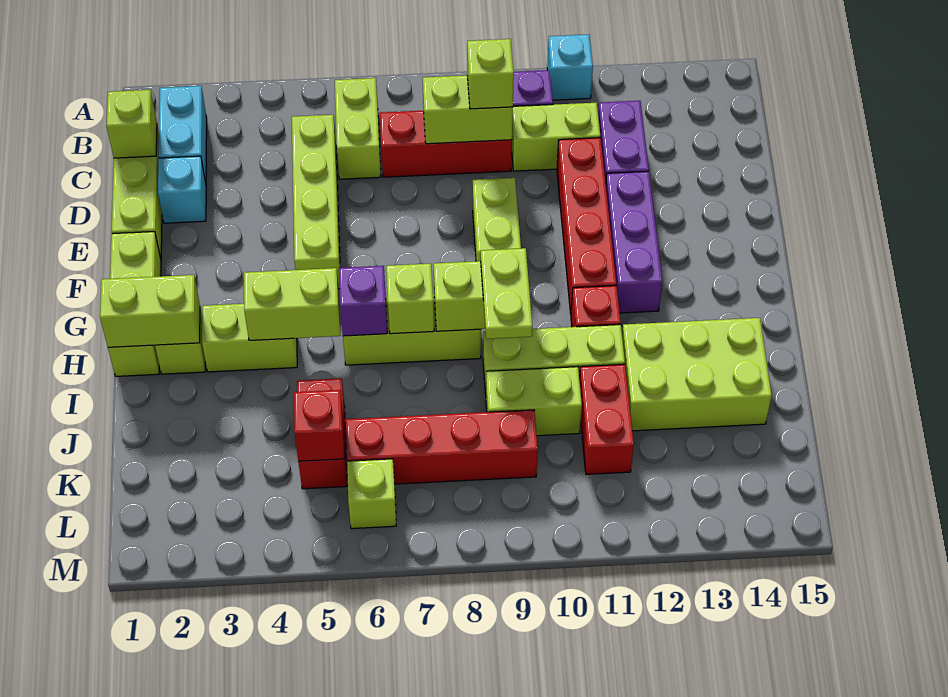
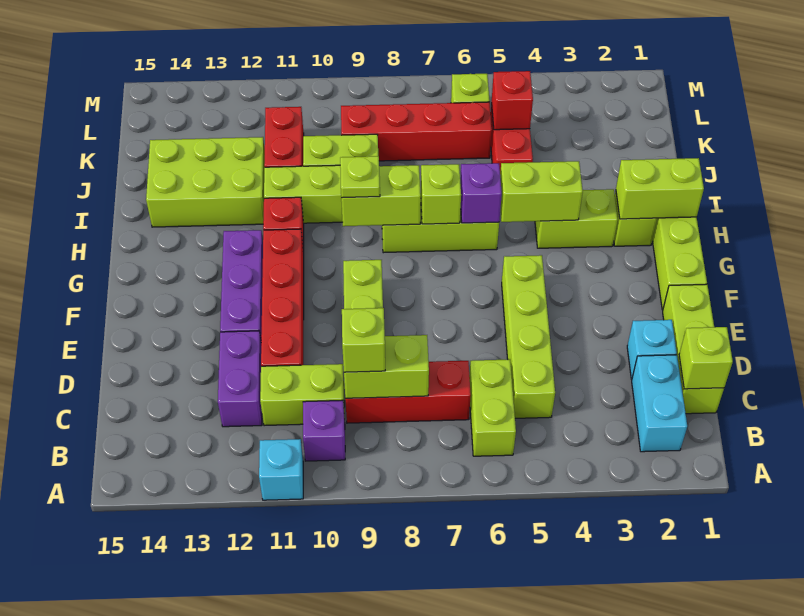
lime plate H9:I9 level 3 -> lime plate H9 level 3

